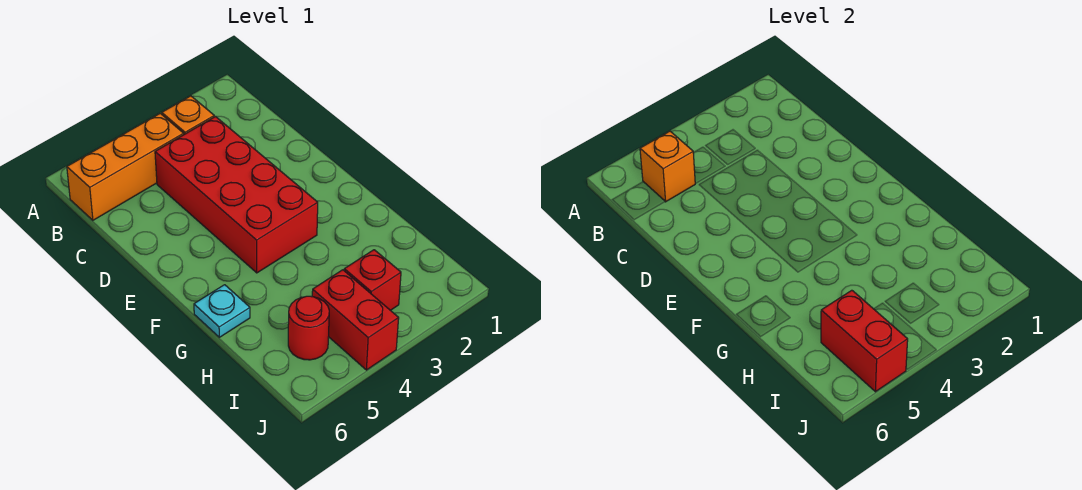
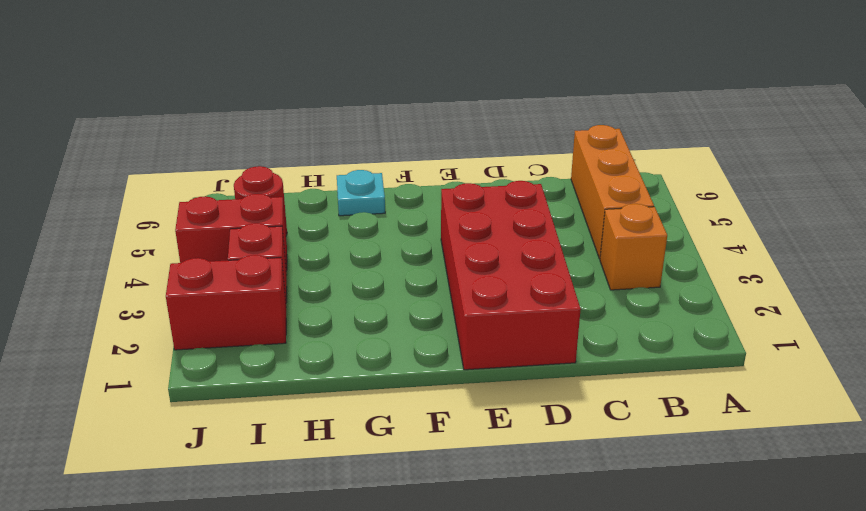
orange brick B5 level 2 -> none
red brick C3:F4 level 1 -> red brick D1:E4 level 1
red brick I5:J5 level 2 -> red brick I2:J2 level 1

